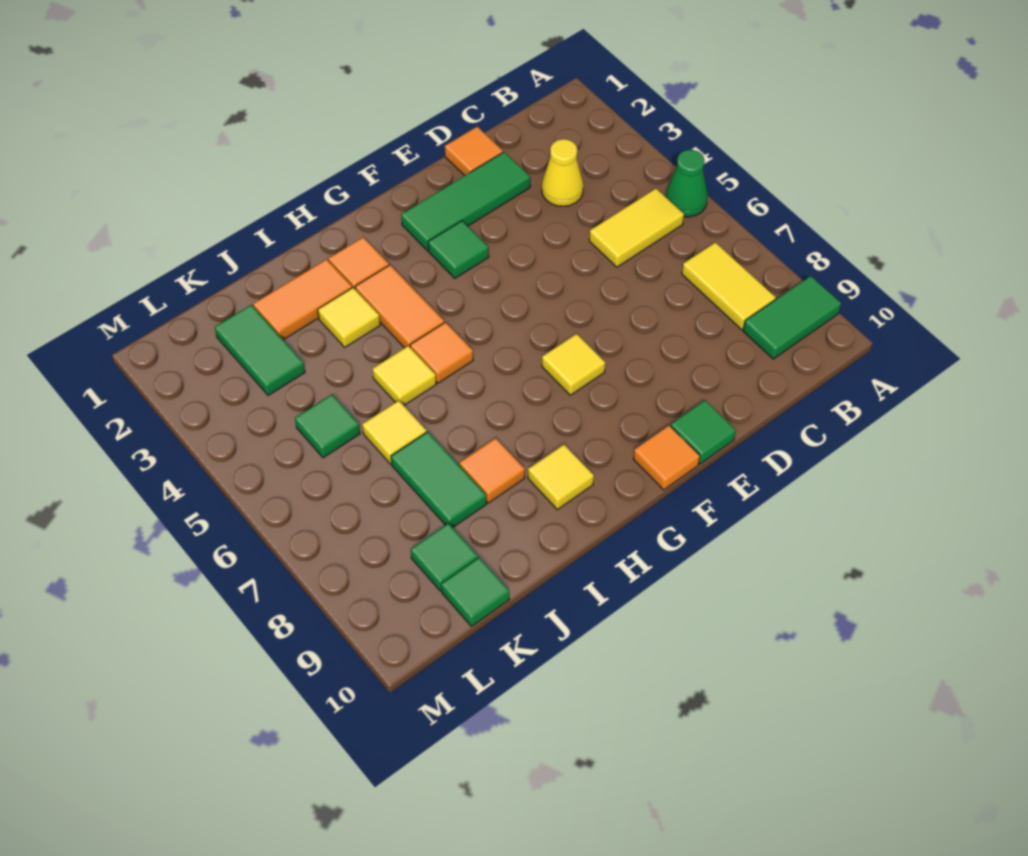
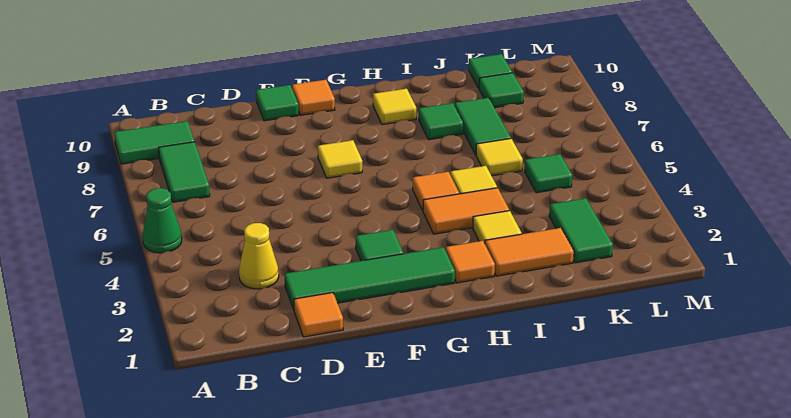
yellow tile B5:C5 level 1 -> none
yellow tile B7:B8 level 1 -> green tile B7:B8 level 1
green tile D2:F2 level 1 -> green tile D2:G2 level 1
orange tile H3:H4 level 1 -> orange tile H4:I4 level 1
orange tile I8 level 1 -> green tile I8 level 1

